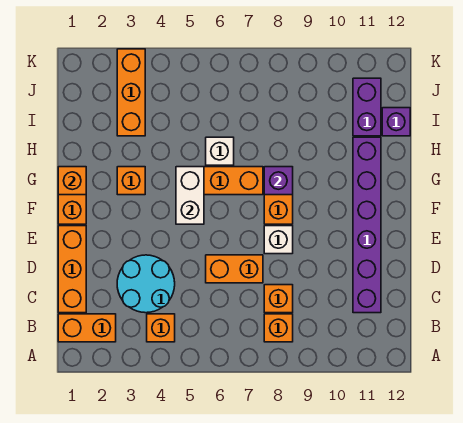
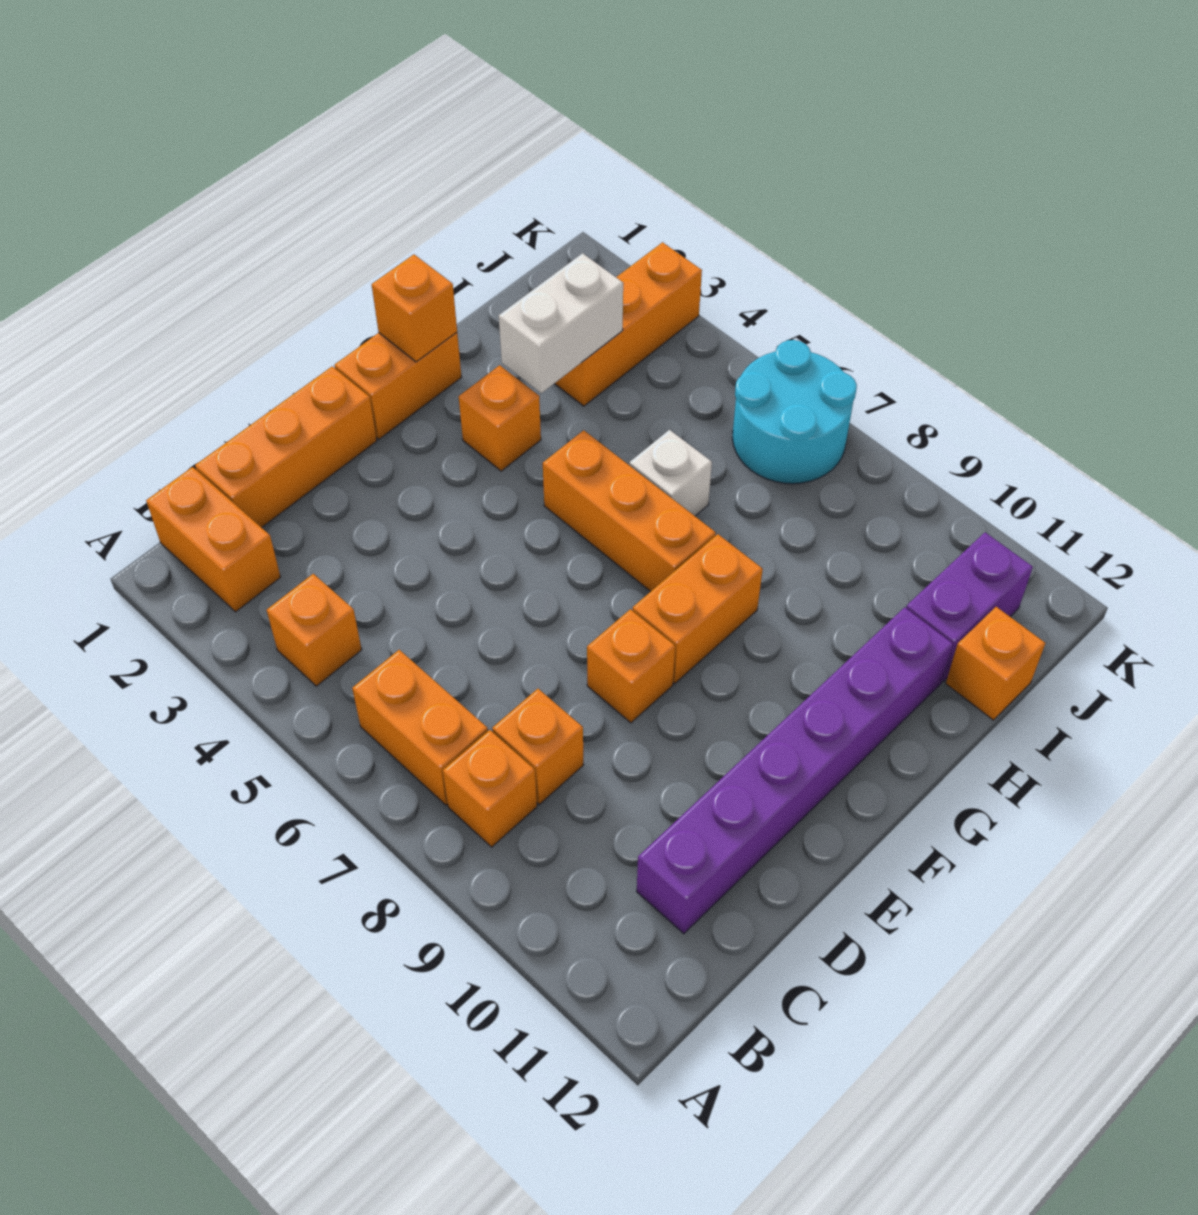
cyan round brick C3:D4 level 1 -> cyan round brick J6:K7 level 1
orange brick D6:D7 level 1 -> orange brick B6:B7 level 1
white brick E8 level 1 -> orange brick E8 level 1
white brick F5:G5 level 2 -> white brick H3:I3 level 2
purple brick G8 level 2 -> none
purple brick I12 level 1 -> orange brick I12 level 1

